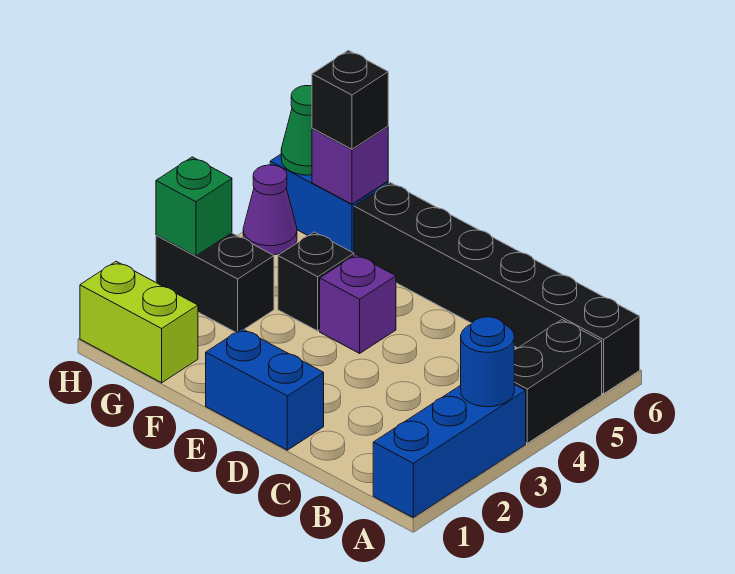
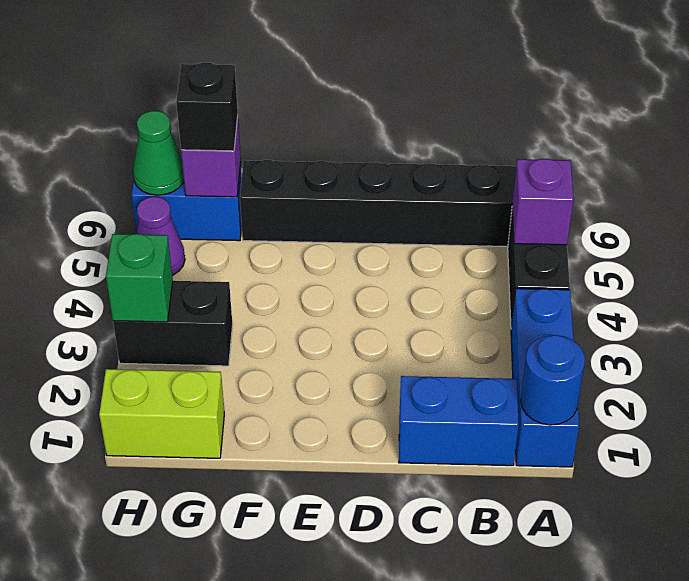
blue round brick A3 level 2 -> blue round brick A1 level 2
blue brick D1:E1 level 1 -> blue brick B1:C1 level 1
purple brick E4 level 1 -> purple brick A5 level 2
black brick F4 level 1 -> none

